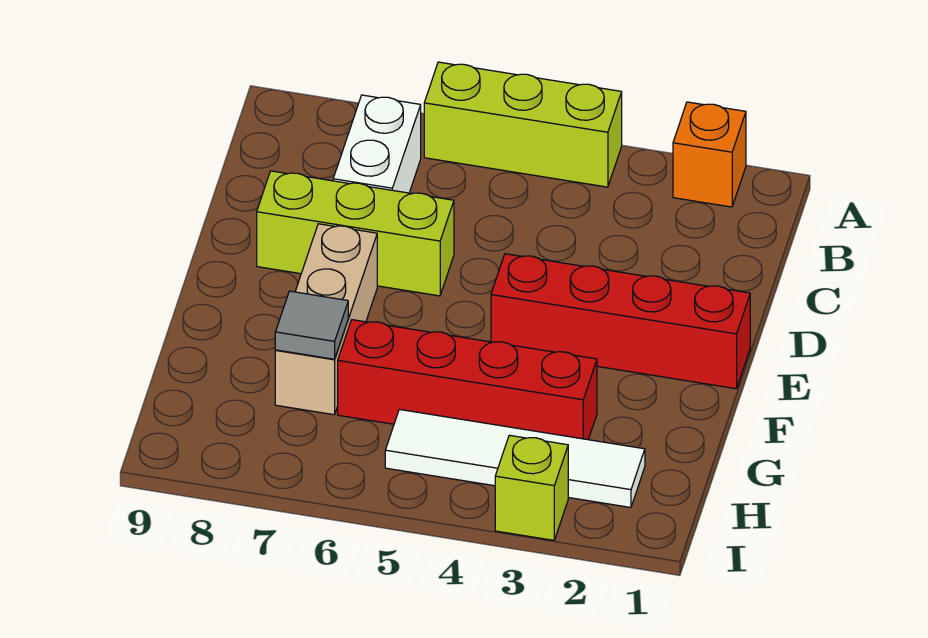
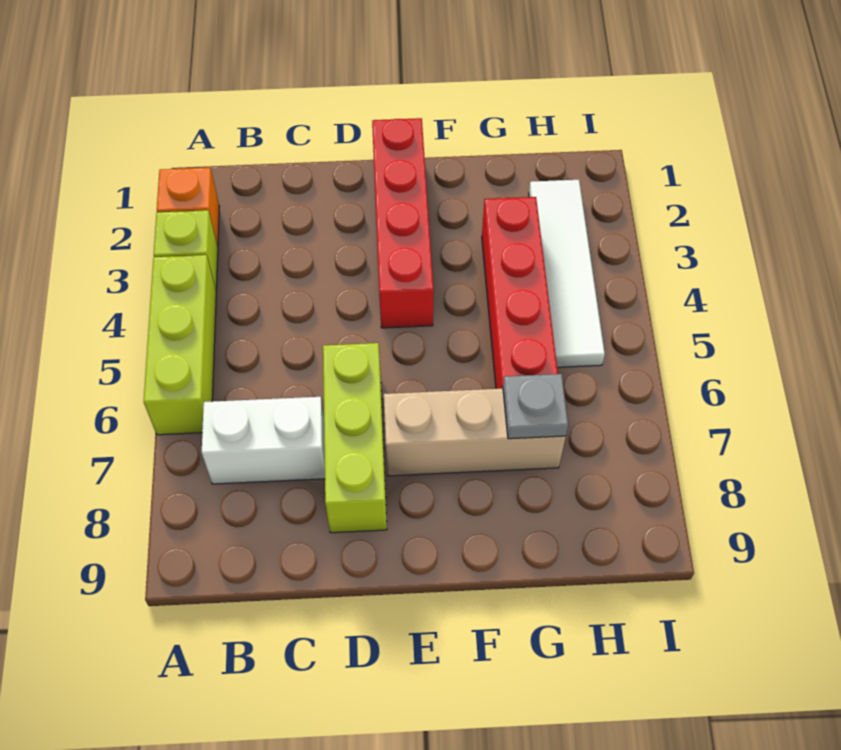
grey tile G7 level 2 -> grey plate G7 level 2
lime brick I3 level 1 -> lime brick A3 level 1

